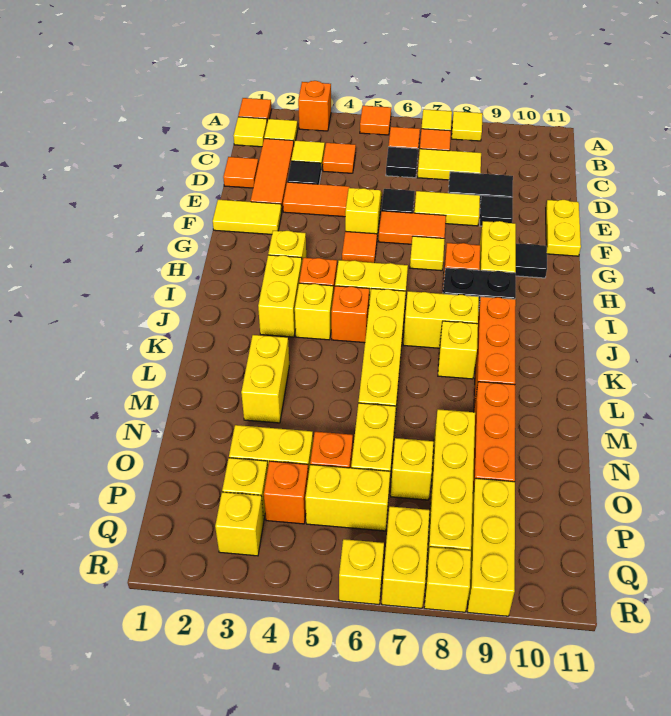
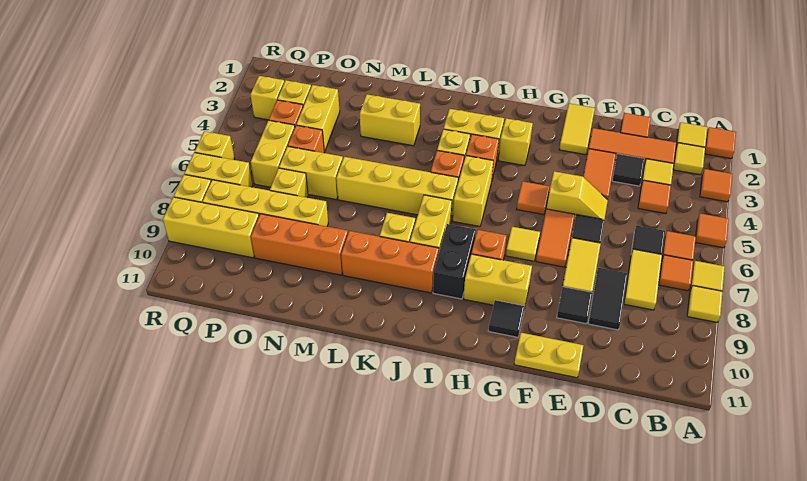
orange brick A3 level 1 -> orange tile A3 level 1

